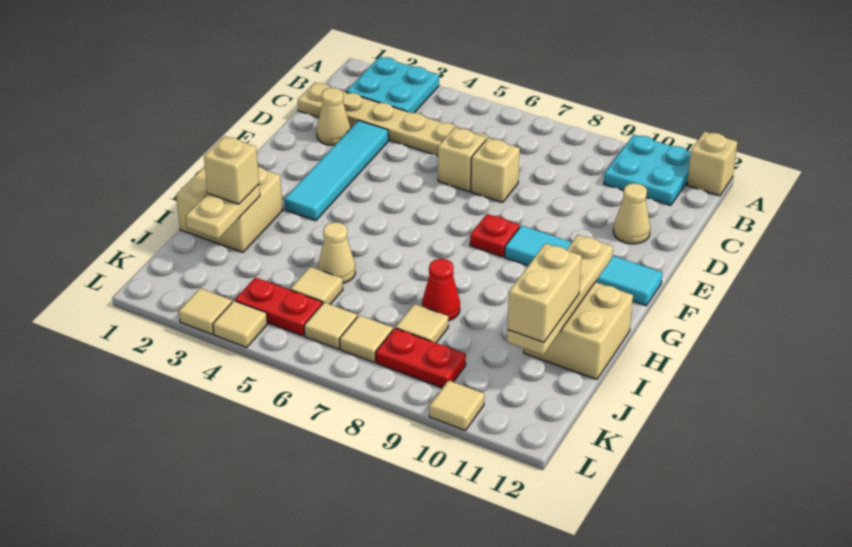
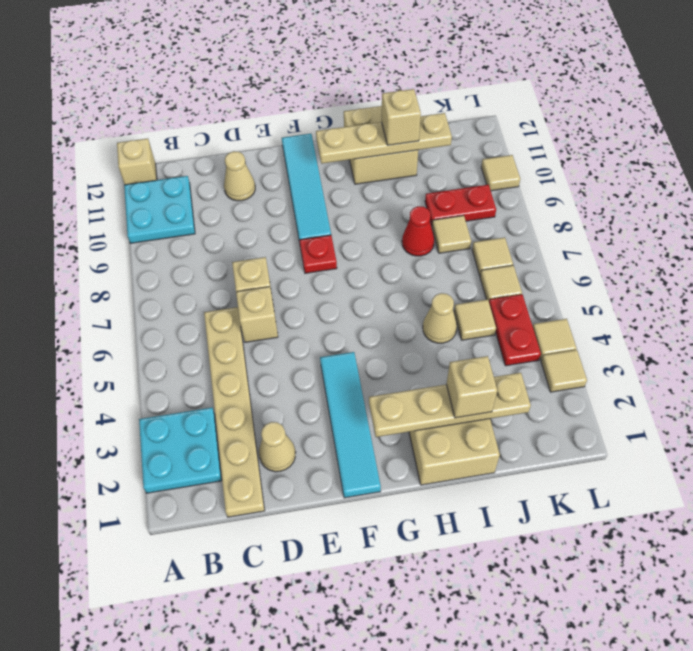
cyan tile D3:G3 level 1 -> cyan tile F1:F4 level 1
tan plate I2:J2 level 2 -> tan plate G2:J2 level 2
tan brick I11:J11 level 3 -> tan brick I11 level 3
red plate K8:K9 level 1 -> red plate J9:K9 level 1

